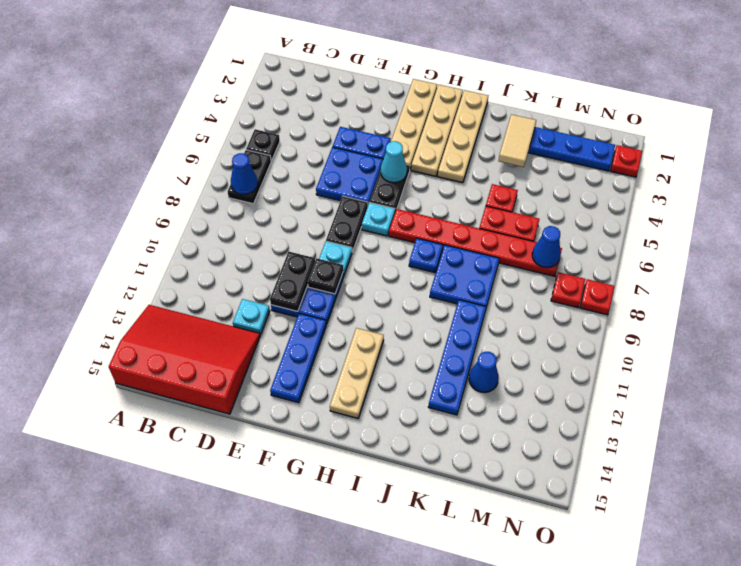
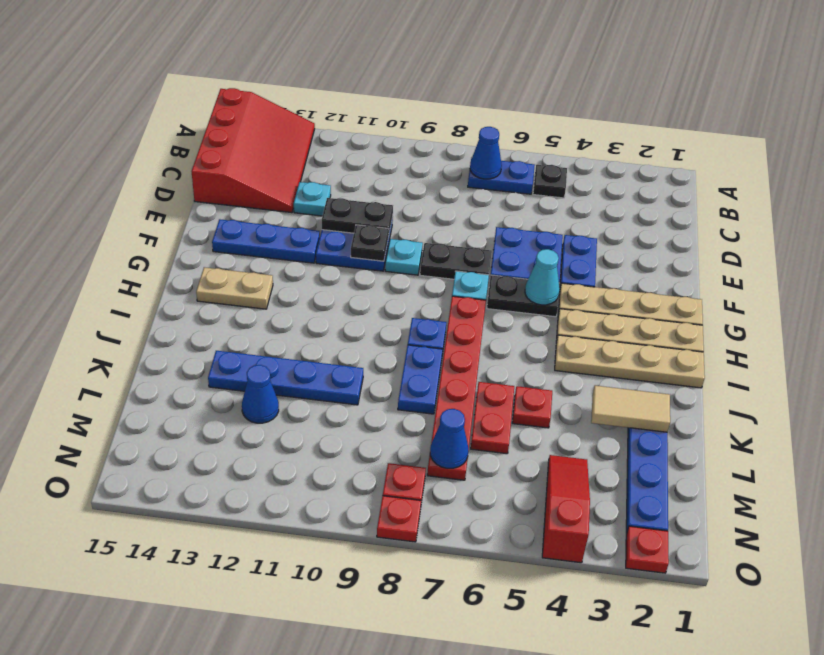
black plate B6:B7 level 1 -> blue plate B6:B7 level 1
tan plate H12:H14 level 1 -> tan plate H13:H14 level 1
blue plate J8:K9 level 1 -> blue plate J8:K8 level 1
none -> red slope M4:O4 level 1 top O

